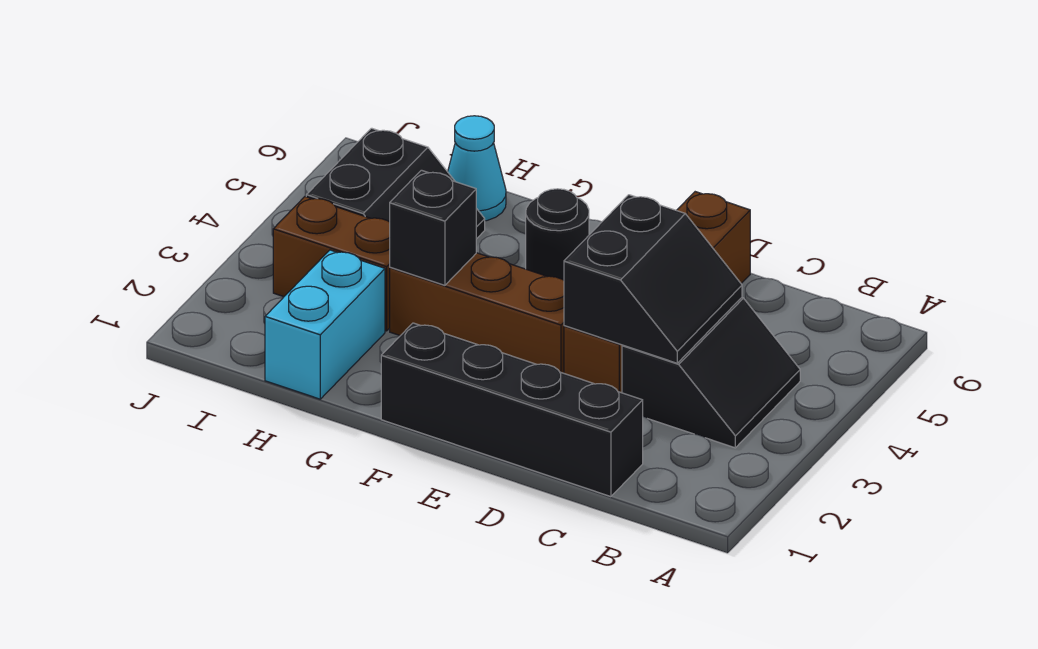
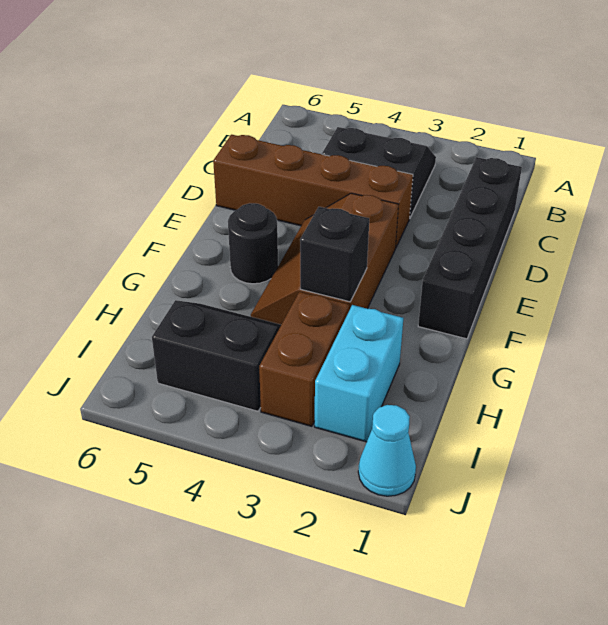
black slope C3:D4 level 2 top D -> none
cyan brick H1:H2 level 1 -> cyan brick H2:I2 level 1
cyan cone H6 level 1 -> cyan cone J1 level 1

